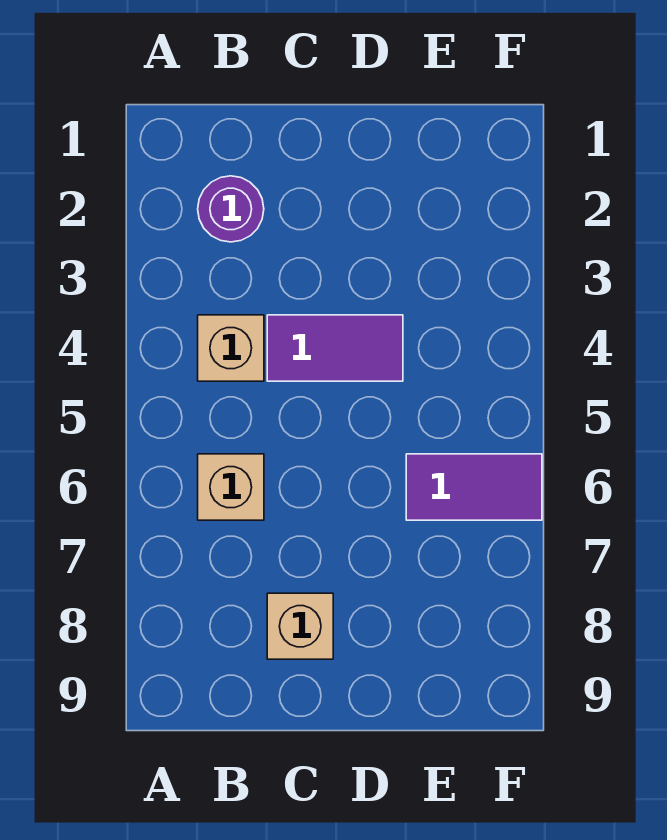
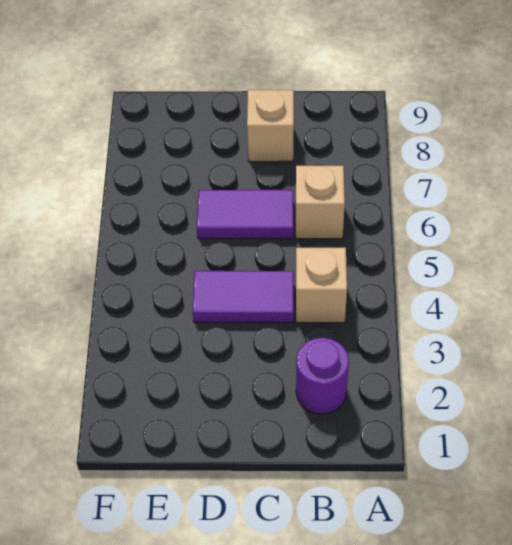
purple tile E6:F6 level 1 -> purple tile C6:D6 level 1

